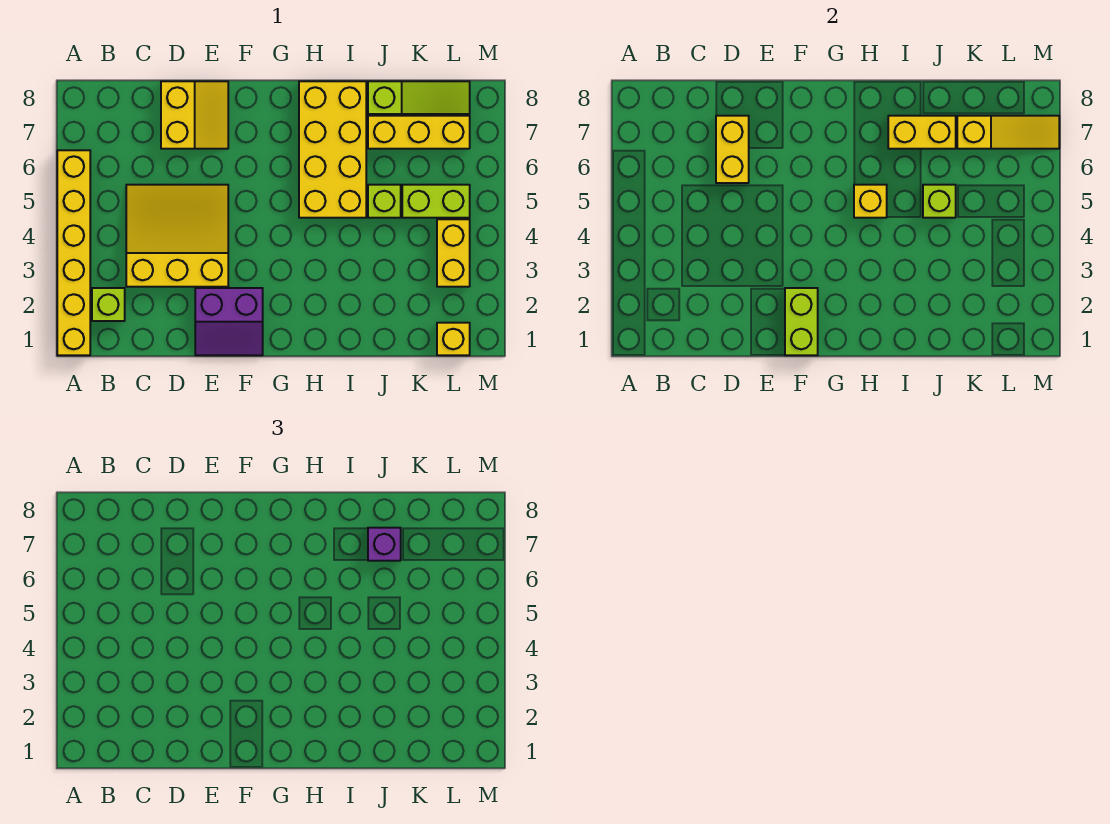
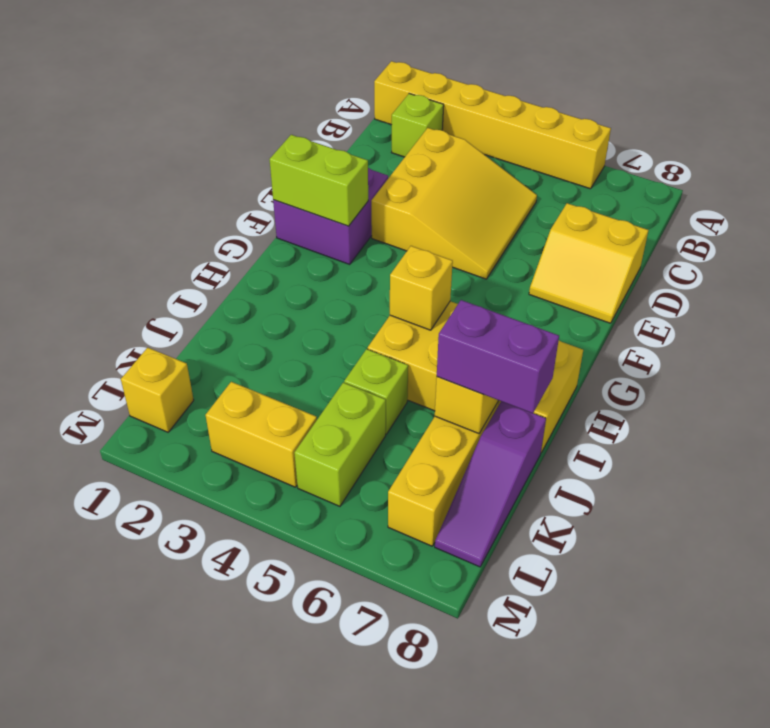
yellow brick D6:D7 level 2 -> none
purple slope E1:F2 level 1 top 2 -> purple brick E1:F2 level 1
lime brick J5 level 2 -> none
purple brick J7 level 3 -> purple brick J7:J8 level 3
lime slope J8:L8 level 1 top J -> purple slope J8:L8 level 1 top J
yellow slope K7:M7 level 2 top K -> none

